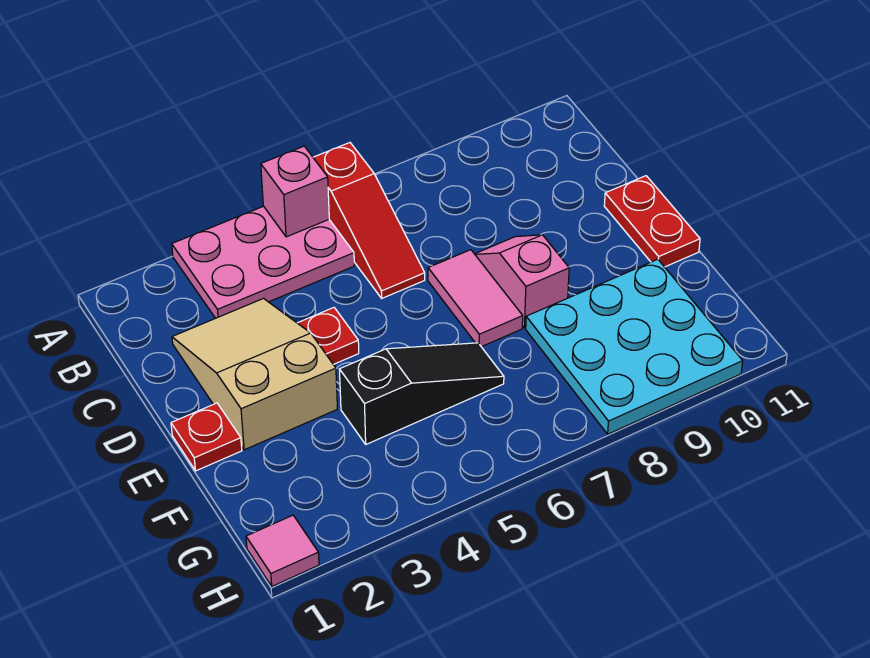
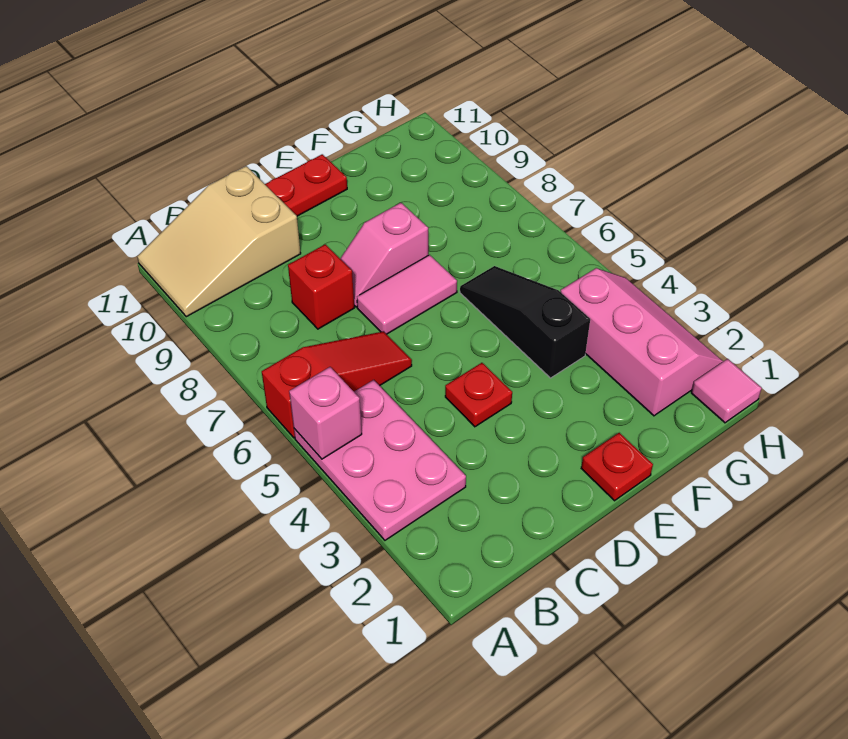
tan slope C2:E3 level 1 top E -> tan slope A10:C11 level 1 top C
none -> red brick C8 level 1
cyan plate F8:H10 level 1 -> none
none -> pink slope G2:H4 level 1 top G

